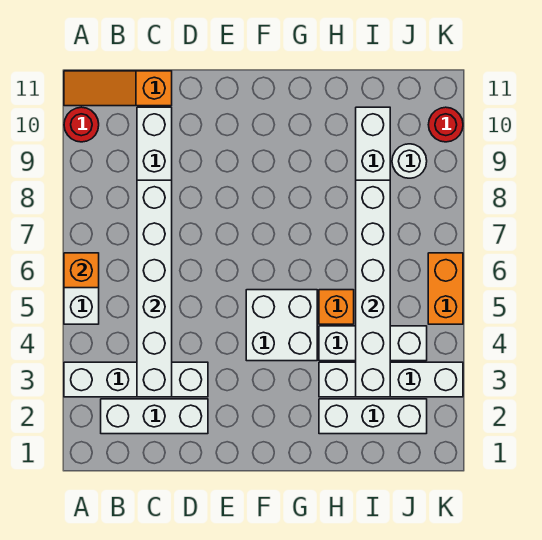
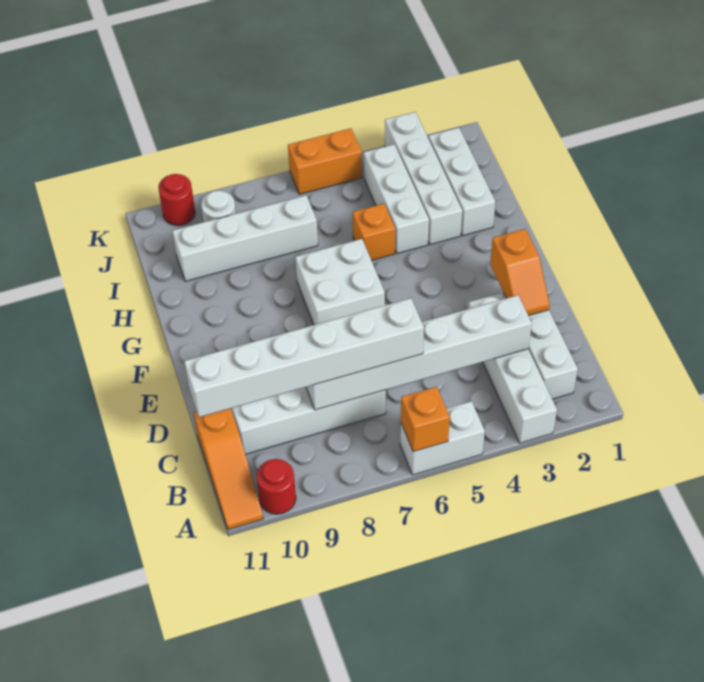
none -> orange slope D2:E2 level 2 top E
white brick F4:G5 level 1 -> white brick F6:G7 level 1
white brick I3:I8 level 2 -> white brick C6:C11 level 3

